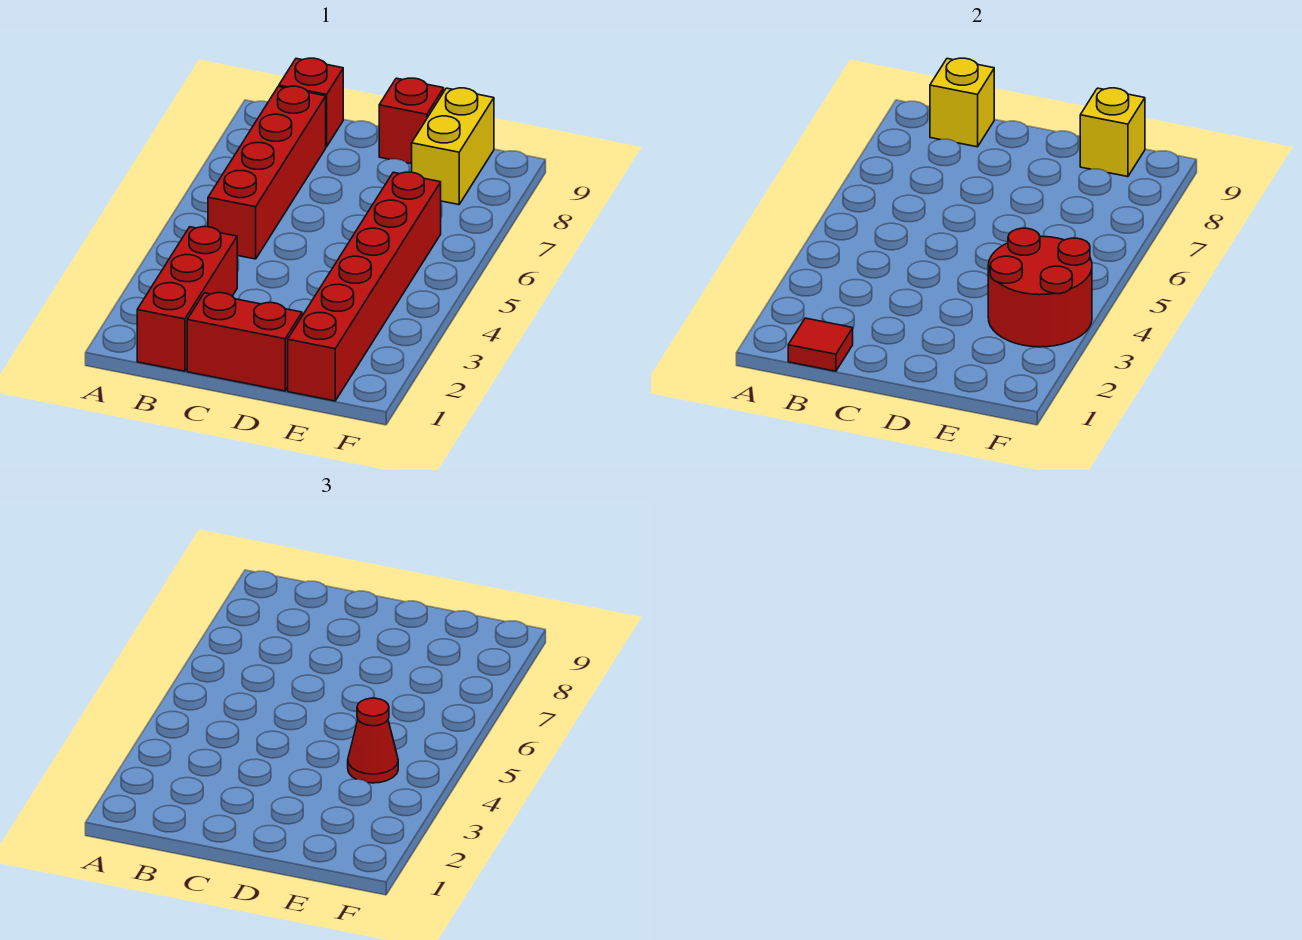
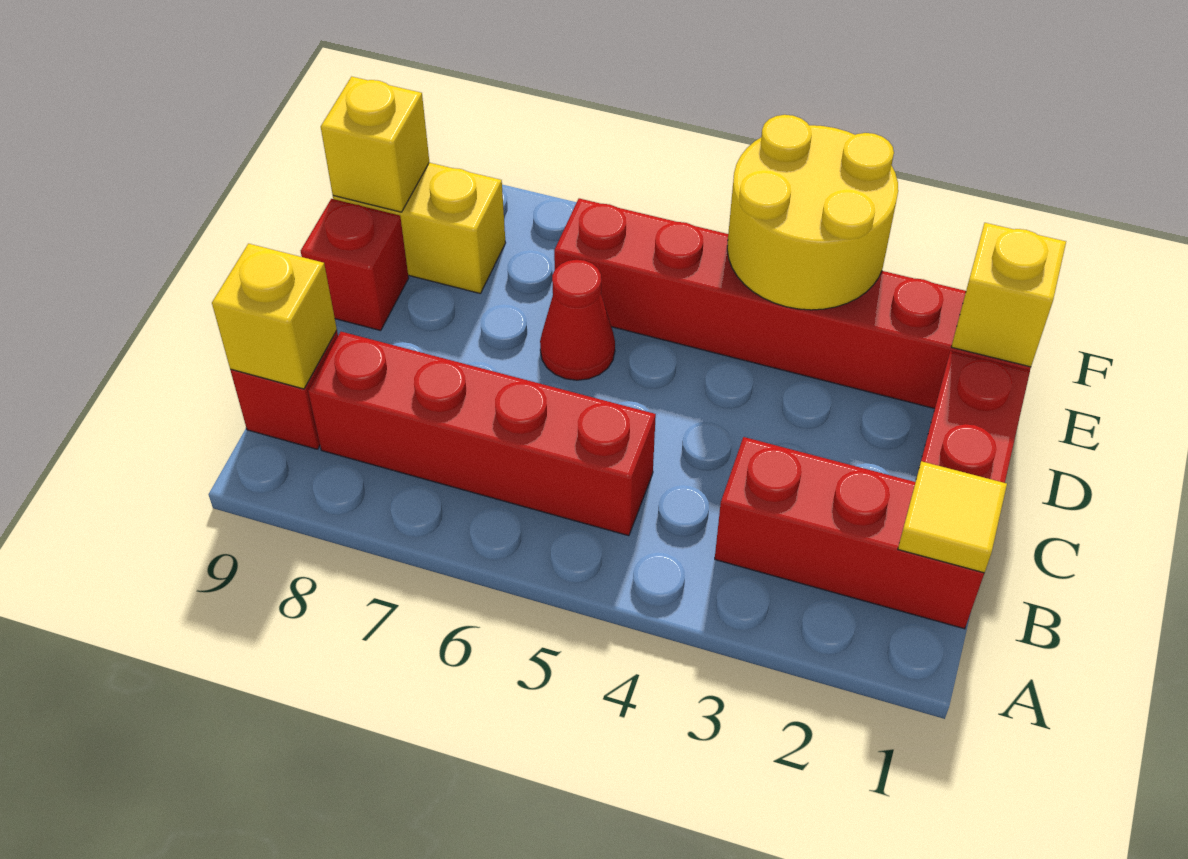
red tile B1 level 2 -> yellow tile B1 level 2
none -> yellow brick E1 level 2
red round brick E3:F4 level 2 -> yellow round brick E3:F4 level 2
red cone E4 level 3 -> red cone D6 level 1

